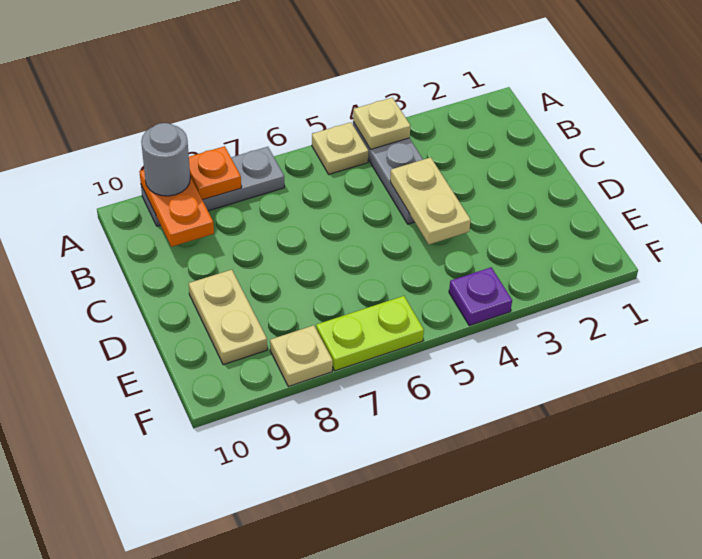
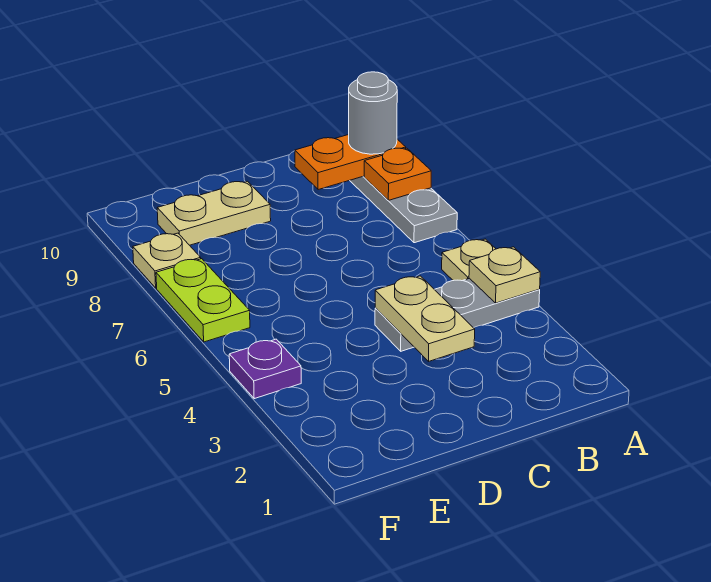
tan plate C4:D4 level 2 -> tan plate C3:C4 level 2

